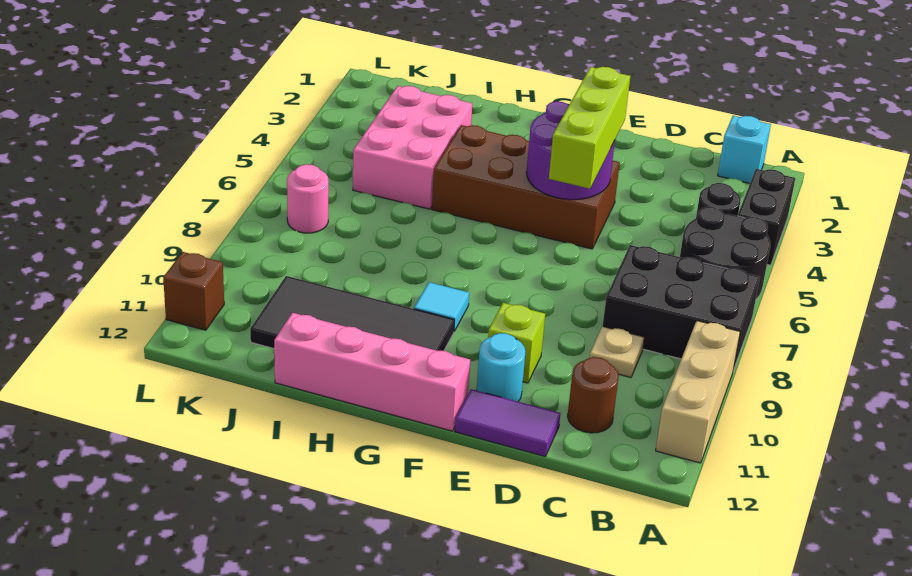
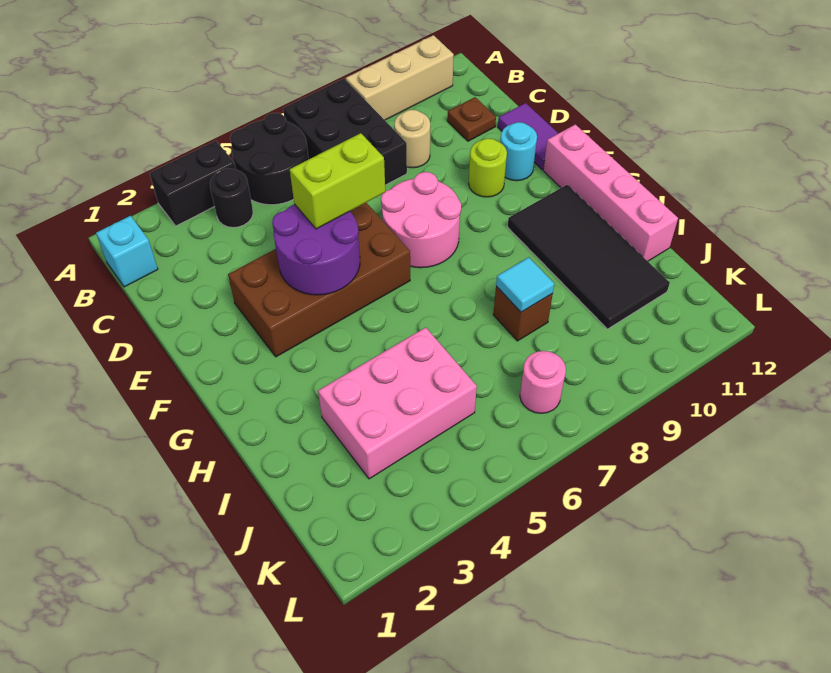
tan plate C9 level 1 -> tan round brick C9 level 1
brown round brick C11 level 1 -> brown plate C11 level 1
brown brick E4:H5 level 1 -> brown brick E3:F6 level 1
lime brick E4:E6 level 3 -> lime brick E5:E6 level 3
none -> pink round brick E7:F8 level 1
lime brick E10 level 1 -> lime round brick E10 level 1
cyan tile G9 level 1 -> cyan tile I8 level 2
brown brick L11 level 1 -> brown brick I8 level 1

